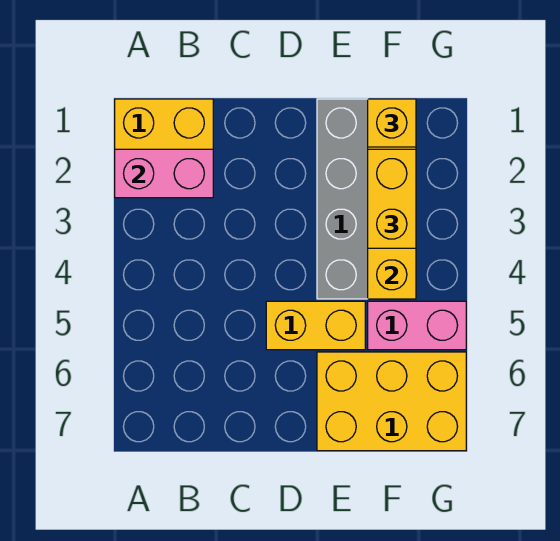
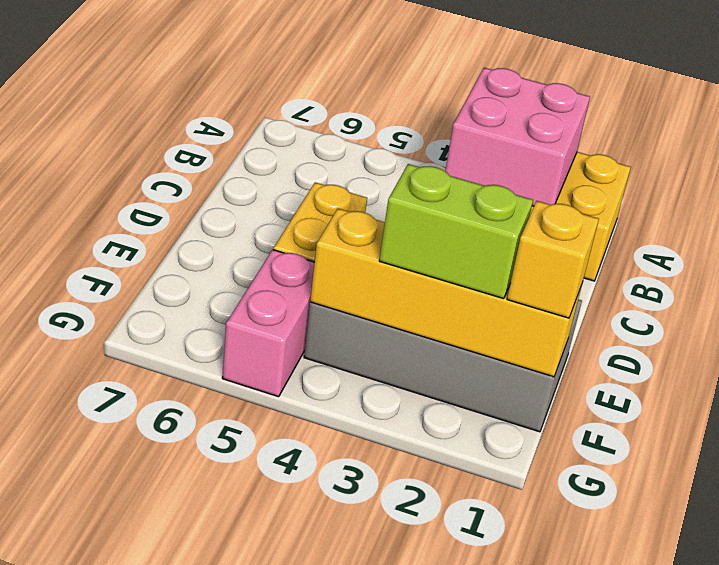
pink brick A2:B2 level 2 -> pink brick A2:B3 level 2
yellow brick E6:G7 level 1 -> none
yellow brick F2:F3 level 3 -> lime brick F2:F3 level 3

